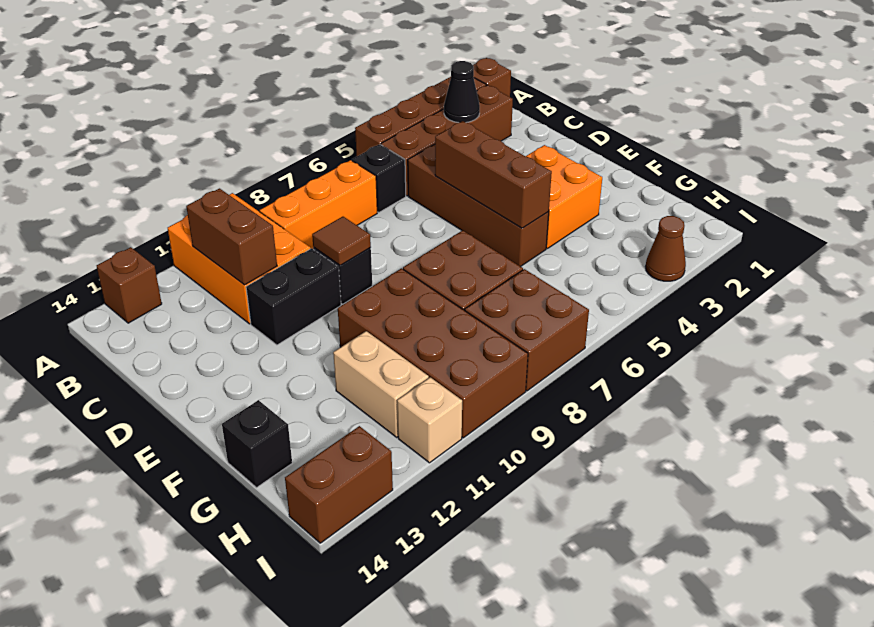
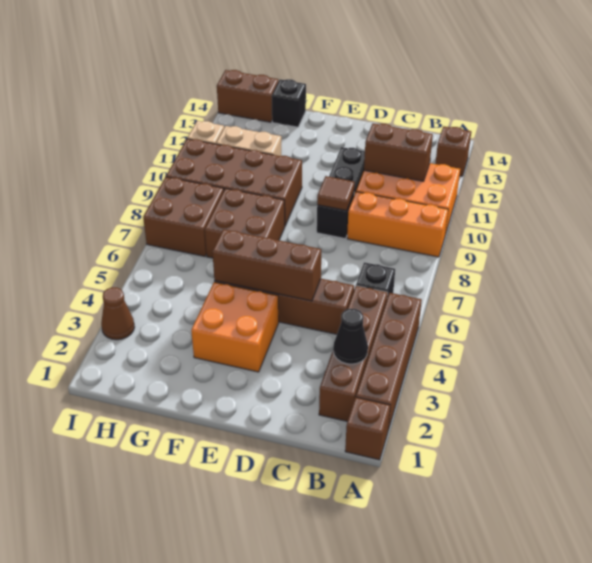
orange brick B7:B9 level 1 -> orange brick A9:C9 level 1
brown brick I13:I14 level 1 -> brown brick H14:I14 level 1

